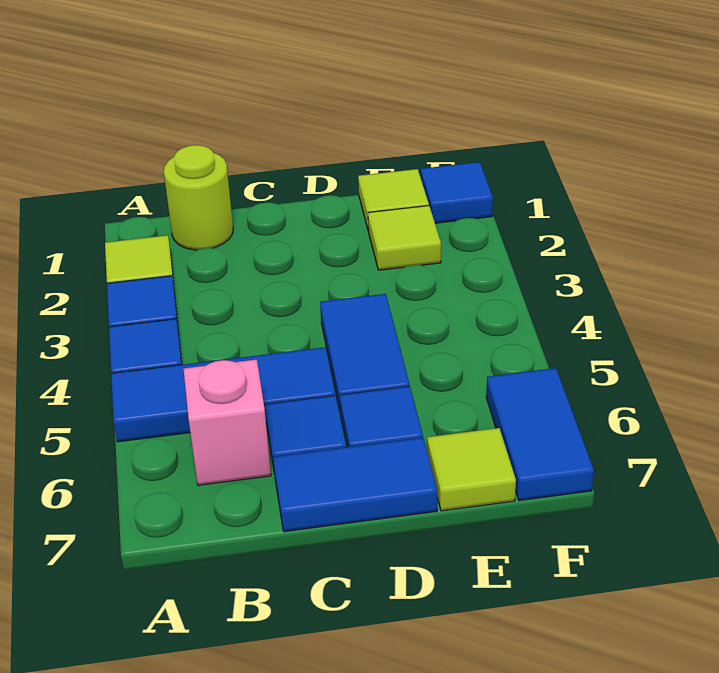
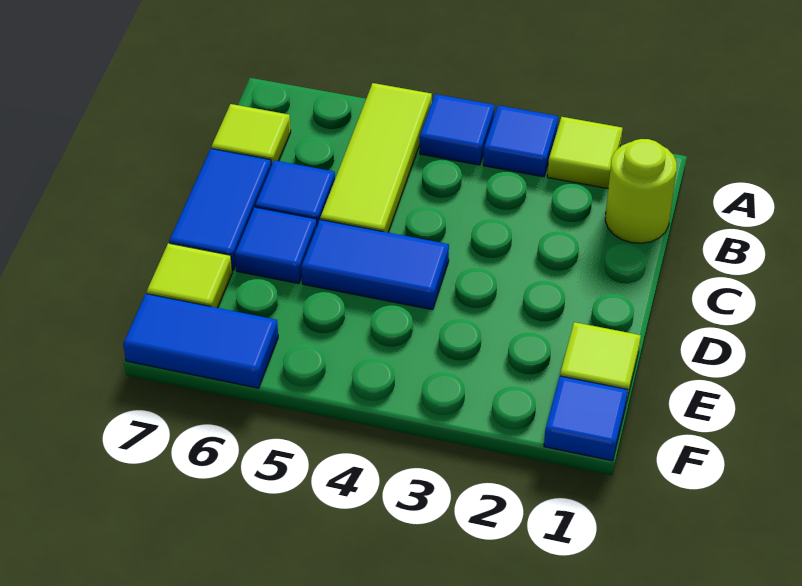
blue tile A5:C5 level 1 -> lime tile A5:C5 level 1
pink brick B6 level 1 -> none
lime tile E2 level 1 -> lime tile B7 level 1

